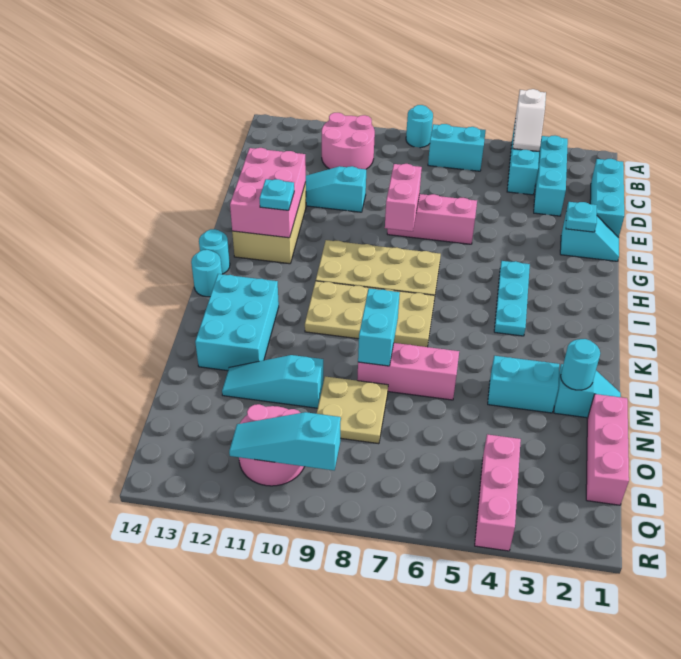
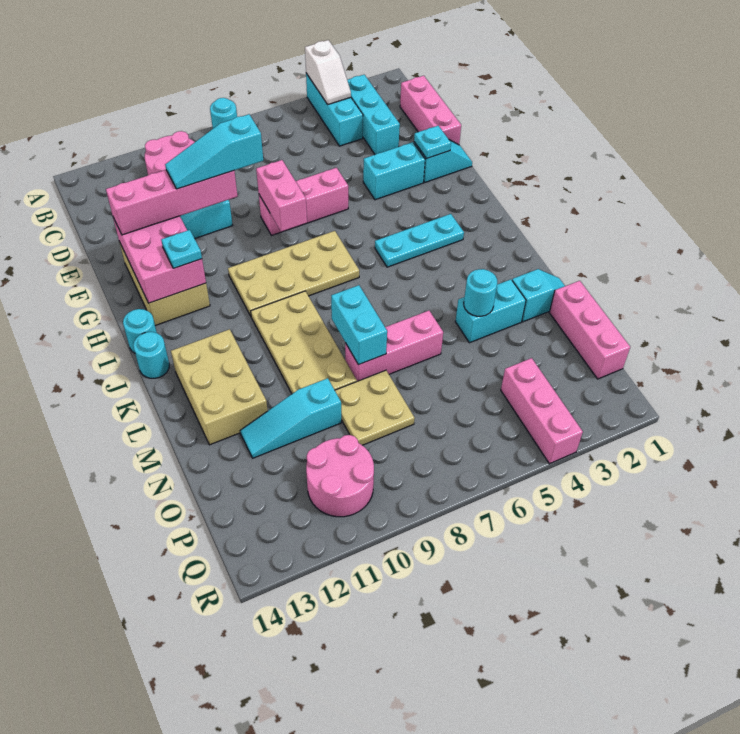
cyan brick B6:B7 level 1 -> cyan brick F3:F4 level 1
cyan brick C1:E1 level 1 -> pink brick C1:E1 level 1
none -> pink brick F10:F13 level 3
cyan plate H4:J4 level 1 -> cyan plate I3:I5 level 1
tan plate J7:K10 level 1 -> tan plate J9:M10 level 1
cyan brick K12:M13 level 1 -> tan brick K12:M13 level 1
cyan round brick M2 level 2 -> cyan round brick M4 level 2
cyan slope Q9:Q11 level 2 top 9 -> cyan slope F9:F11 level 4 top 9

